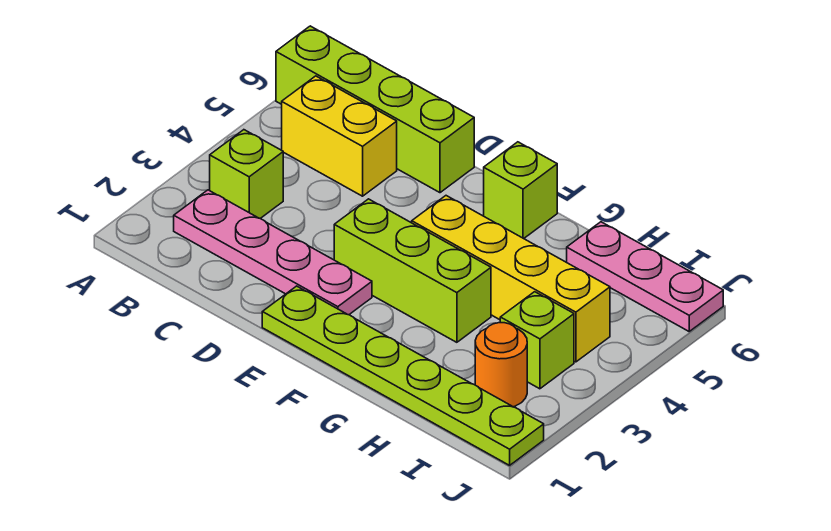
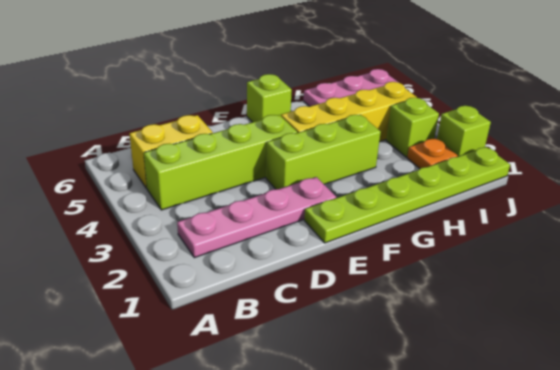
lime brick A6:D6 level 1 -> lime brick B4:E4 level 1
lime brick B3 level 1 -> lime brick J2 level 1
orange round brick I2 level 1 -> orange plate I2 level 1

